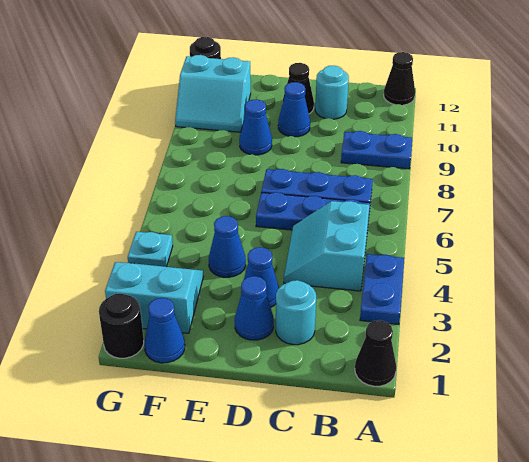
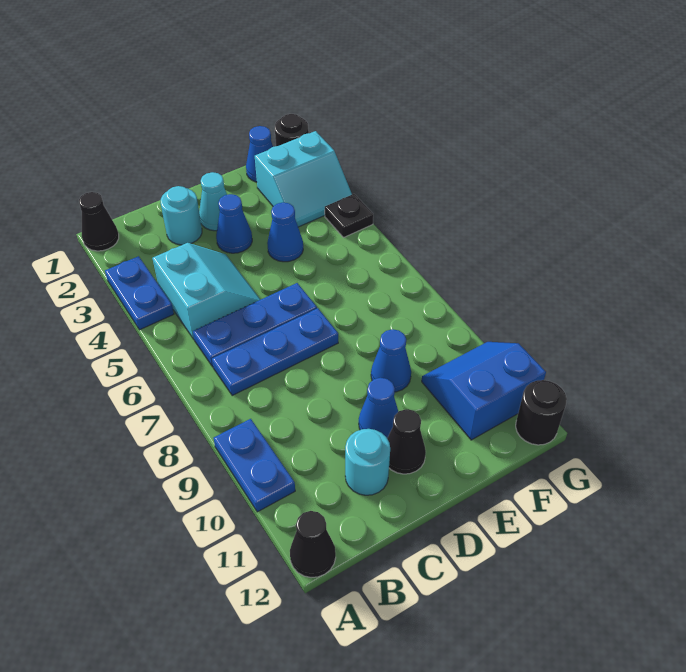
blue plate A9:B9 level 1 -> blue plate A9:A10 level 1
blue cone D2 level 1 -> cyan cone D2 level 1
cyan slope F10:G11 level 1 top 11 -> blue slope F10:G11 level 1 top 11
cyan plate G4 level 1 -> black plate G4 level 1

